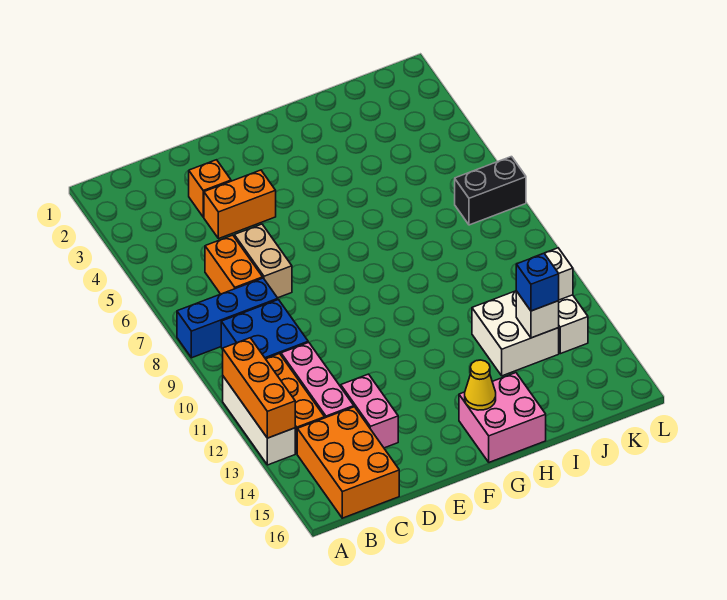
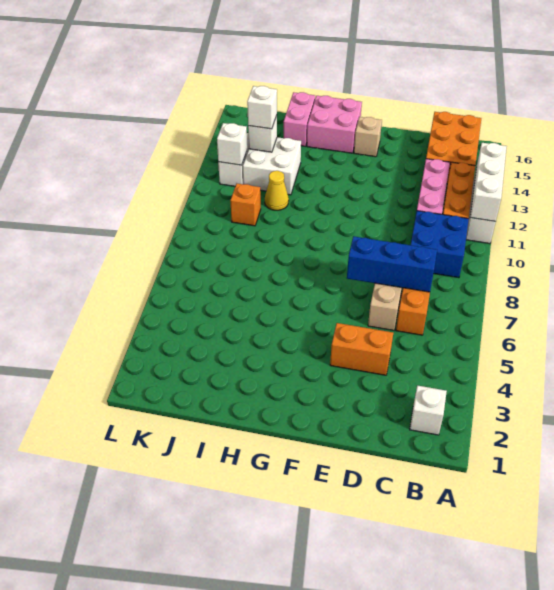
blue brick A8:C8 level 1 -> blue brick C7:E7 level 2
orange brick A11:A13 level 2 -> white brick A11:A13 level 2
none -> white brick B2 level 1
orange brick D3 level 1 -> orange brick J10 level 1
pink brick D13:D14 level 1 -> pink brick I15:I16 level 1
none -> tan brick F15 level 1
yellow cone G15 level 2 -> yellow cone I11 level 1
blue brick J13 level 3 -> white brick J13 level 3
black brick K7:L7 level 1 -> none

